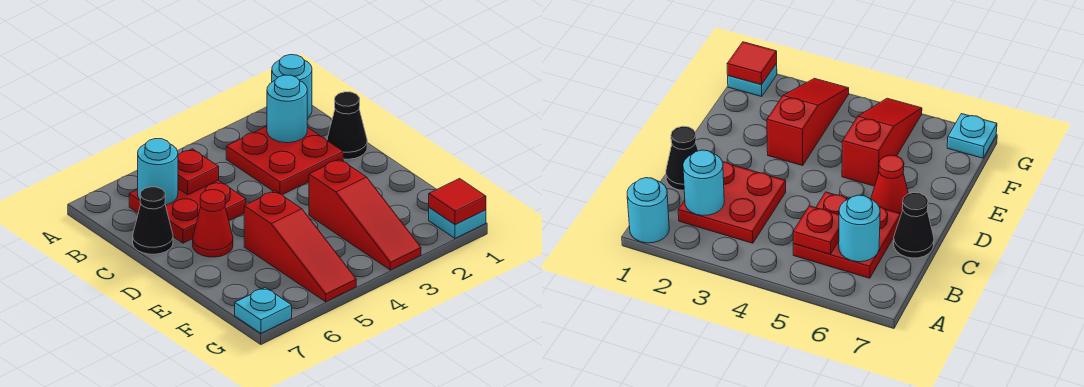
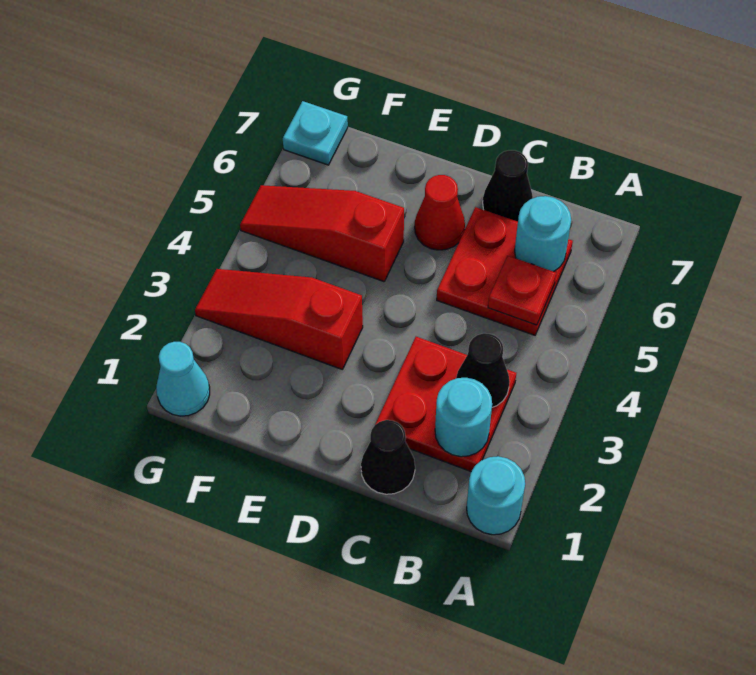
none -> black cone B3 level 2
cyan plate G1 level 1 -> cyan cone G1 level 1
red tile G1 level 2 -> none

